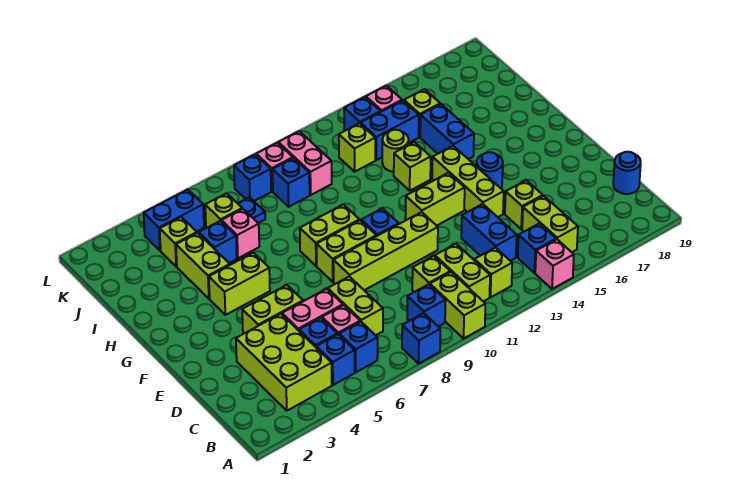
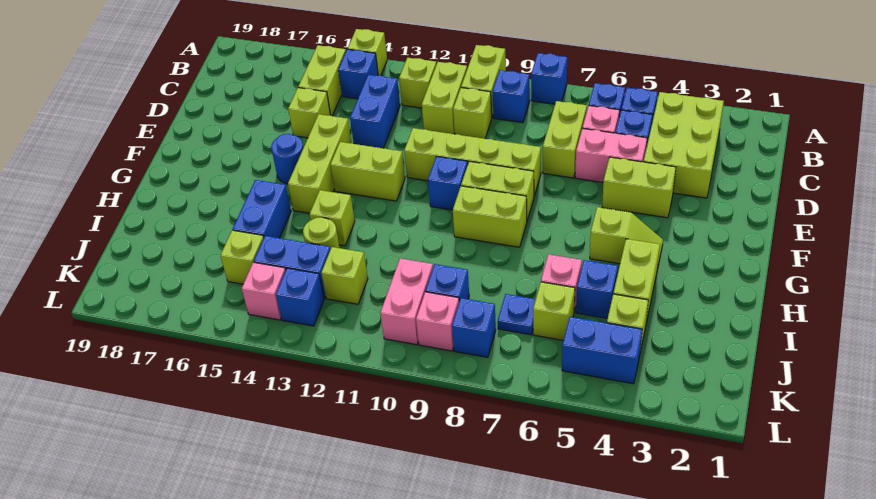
pink brick A14 level 1 -> lime brick A14 level 1
blue round brick C19 level 1 -> none
lime brick G4:G5 level 1 -> lime slope G4:G5 level 1 top 5

